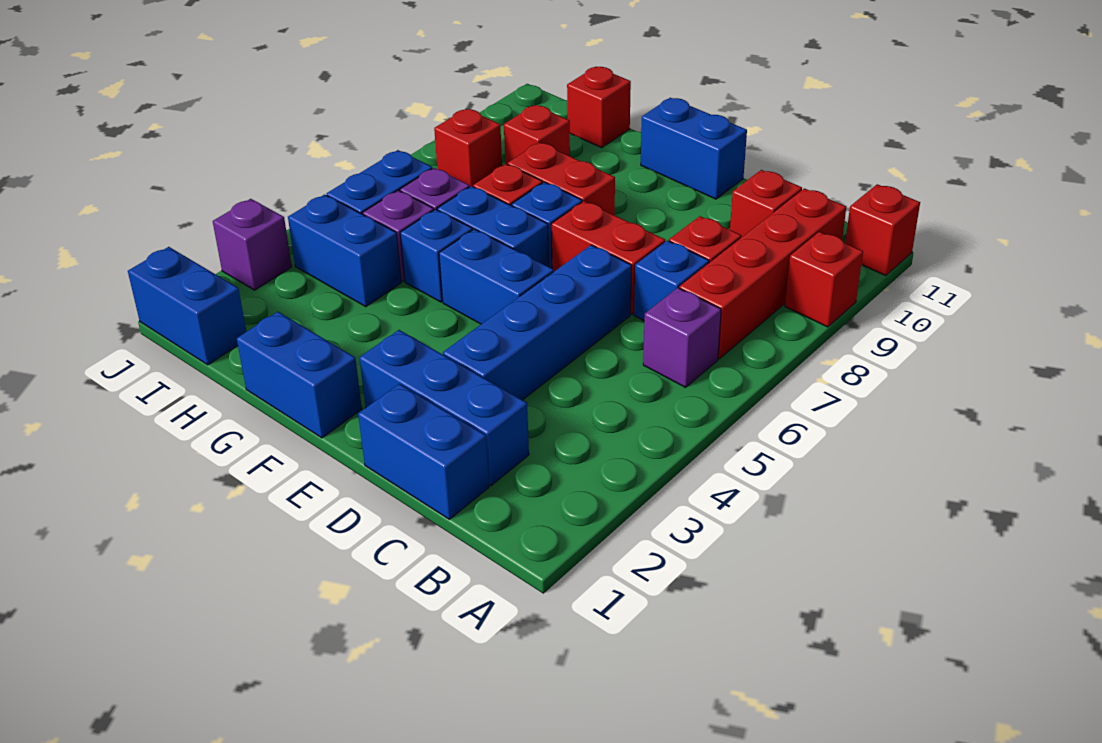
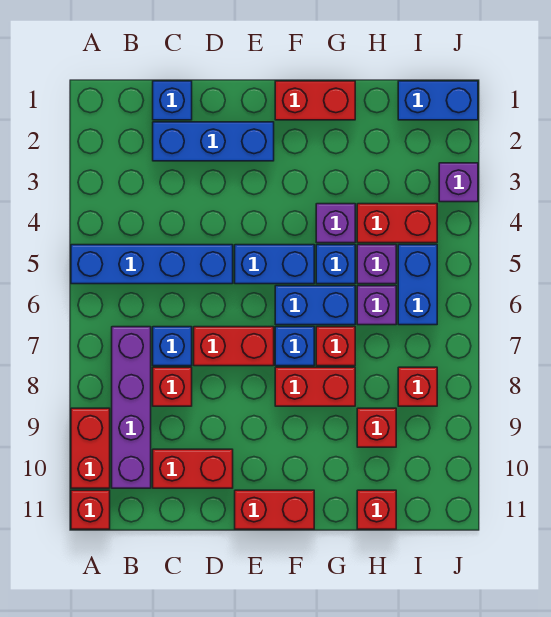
red brick A9 level 1 -> red brick A9:A10 level 1
purple brick B6 level 1 -> purple brick G4 level 1
red brick B7:B10 level 1 -> purple brick B7:B10 level 1
blue brick C1:D1 level 1 -> blue brick C1 level 1
red brick C10 level 1 -> red brick C10:D10 level 1
blue brick D3:D6 level 1 -> blue brick A5:D5 level 1
blue brick E11:F11 level 1 -> red brick E11:F11 level 1
blue brick F1:G1 level 1 -> red brick F1:G1 level 1
blue brick H4:I4 level 1 -> red brick H4:I4 level 1

